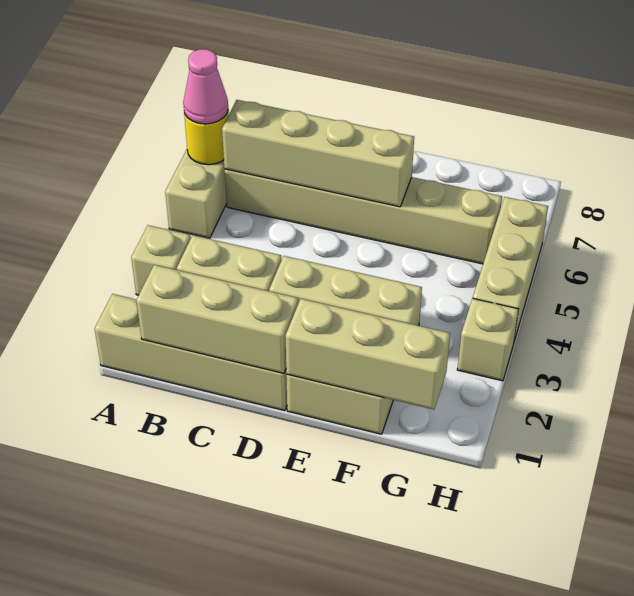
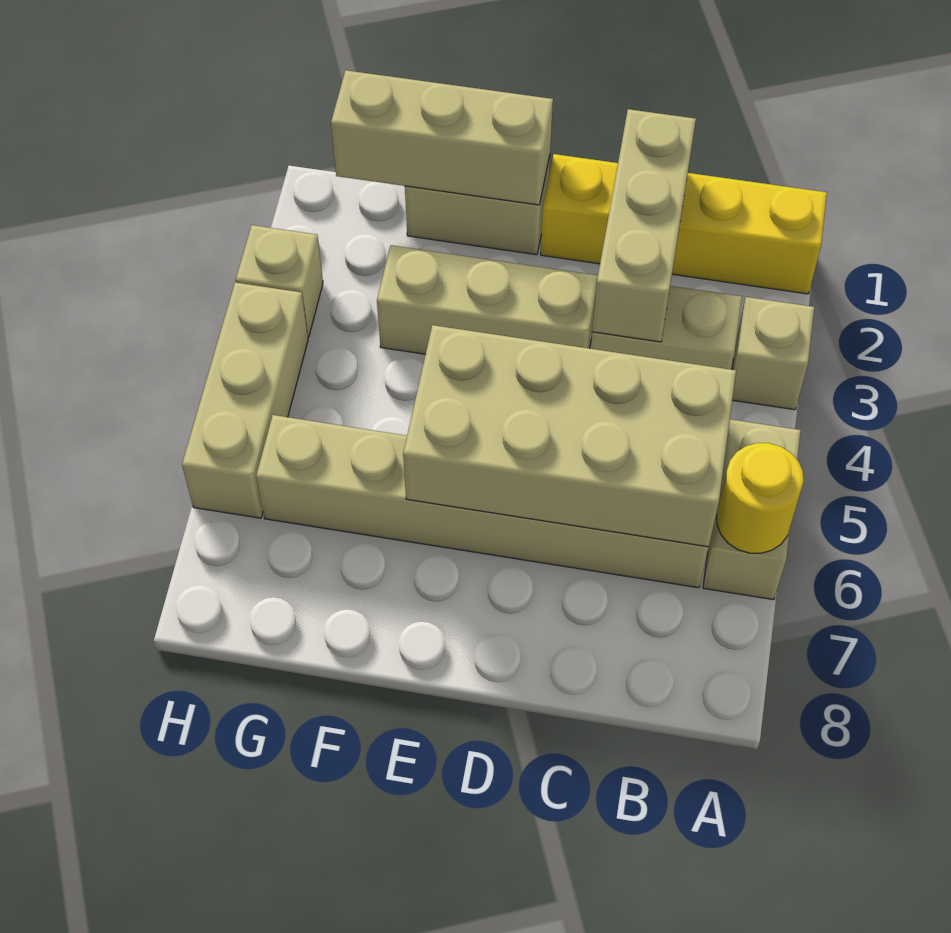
tan brick A1:D1 level 1 -> yellow brick A1:D1 level 1
pink cone A6 level 3 -> none
tan brick B1:D1 level 2 -> tan brick C1:C3 level 2
tan brick B6:E6 level 2 -> tan brick B5:E6 level 2

